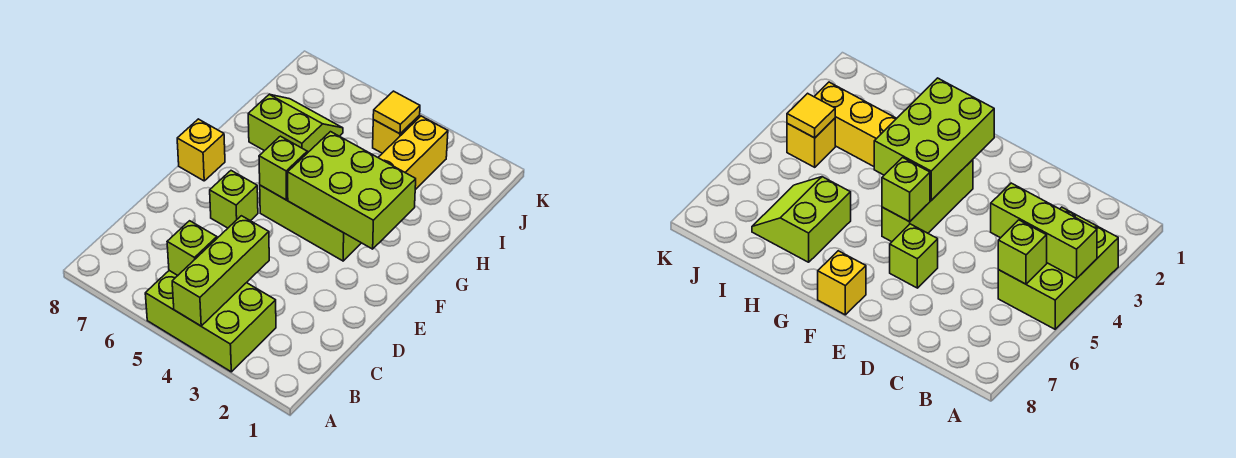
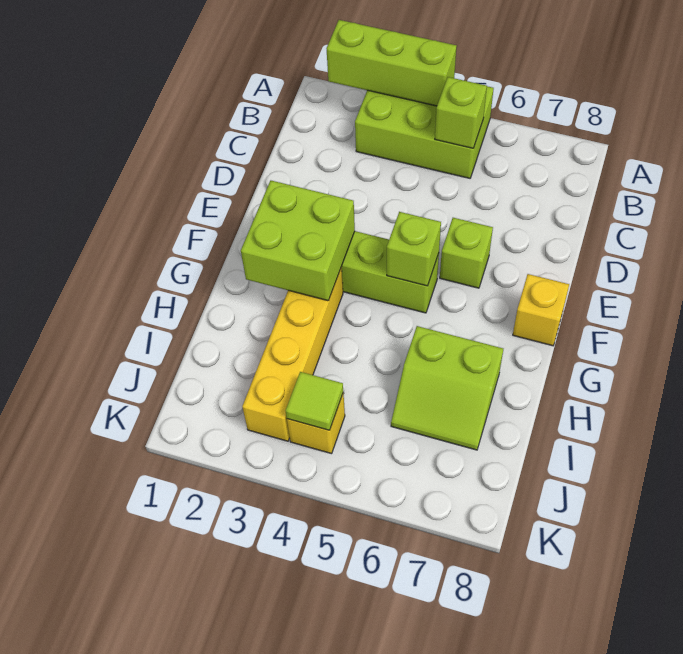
lime brick A4:C4 level 2 -> lime brick A2:A4 level 2
lime brick F2:G4 level 2 -> lime brick F2:G3 level 2
yellow tile J4 level 2 -> lime tile J4 level 2

